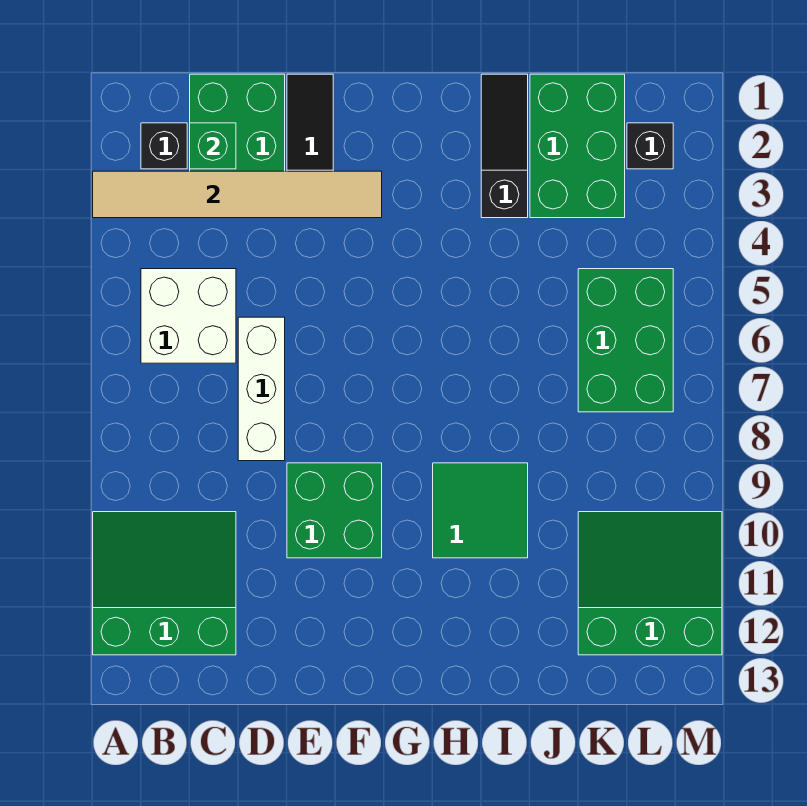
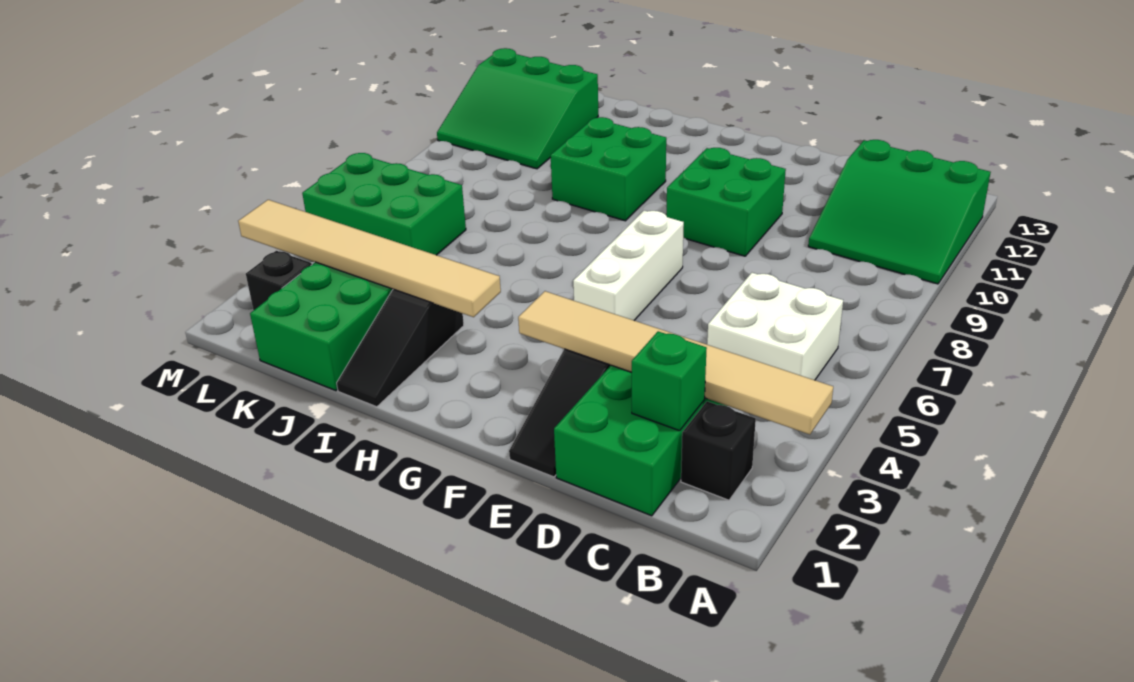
white brick D6:D8 level 1 -> white brick F5:F7 level 1
none -> tan tile H3:M3 level 2
green tile H9:I10 level 1 -> green brick H9:I10 level 1
green brick K5:L7 level 1 -> green brick K5:M6 level 1

